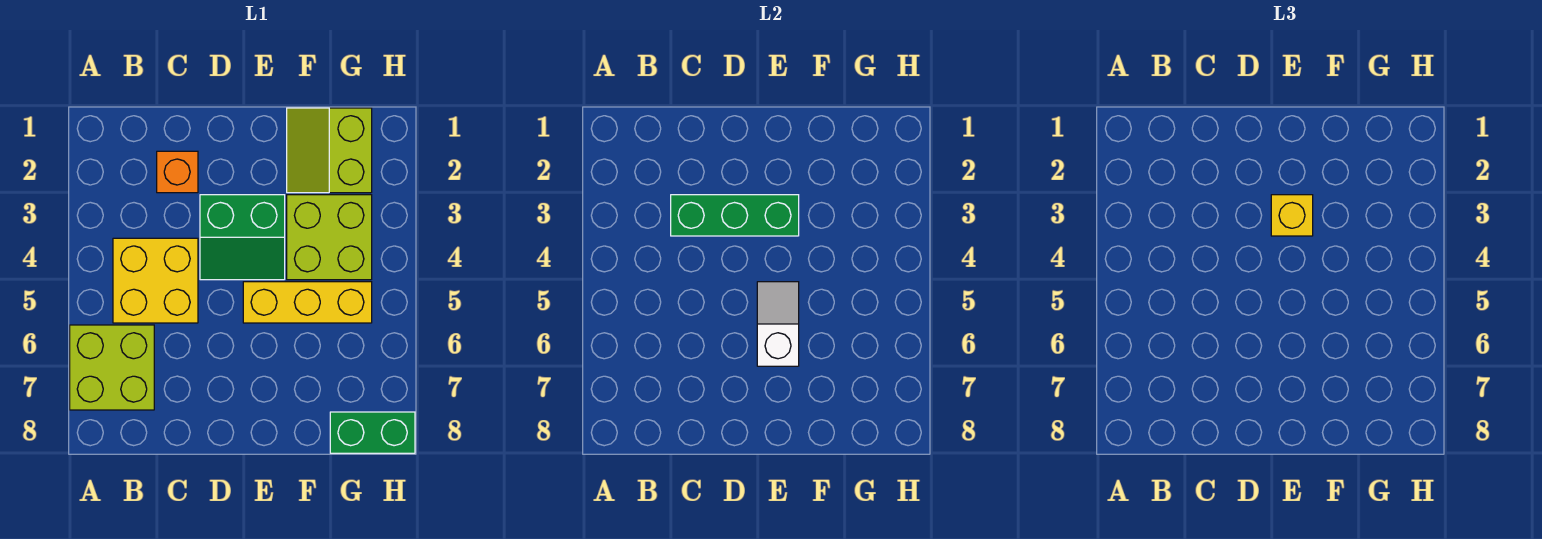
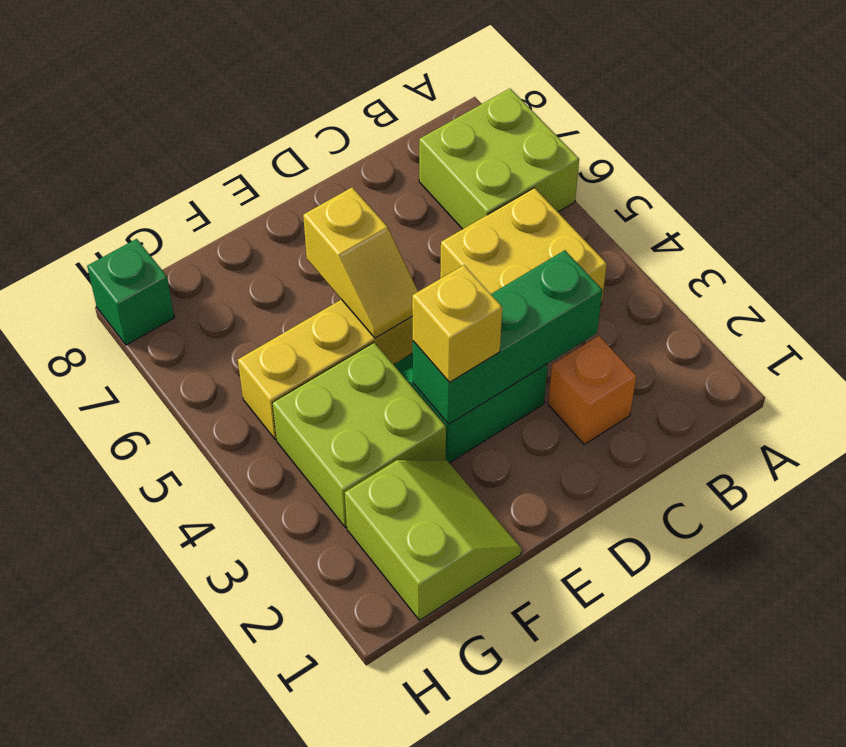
white slope E5:E6 level 2 top 6 -> yellow slope E5:E6 level 2 top 6
green brick G8:H8 level 1 -> green brick H8 level 1

